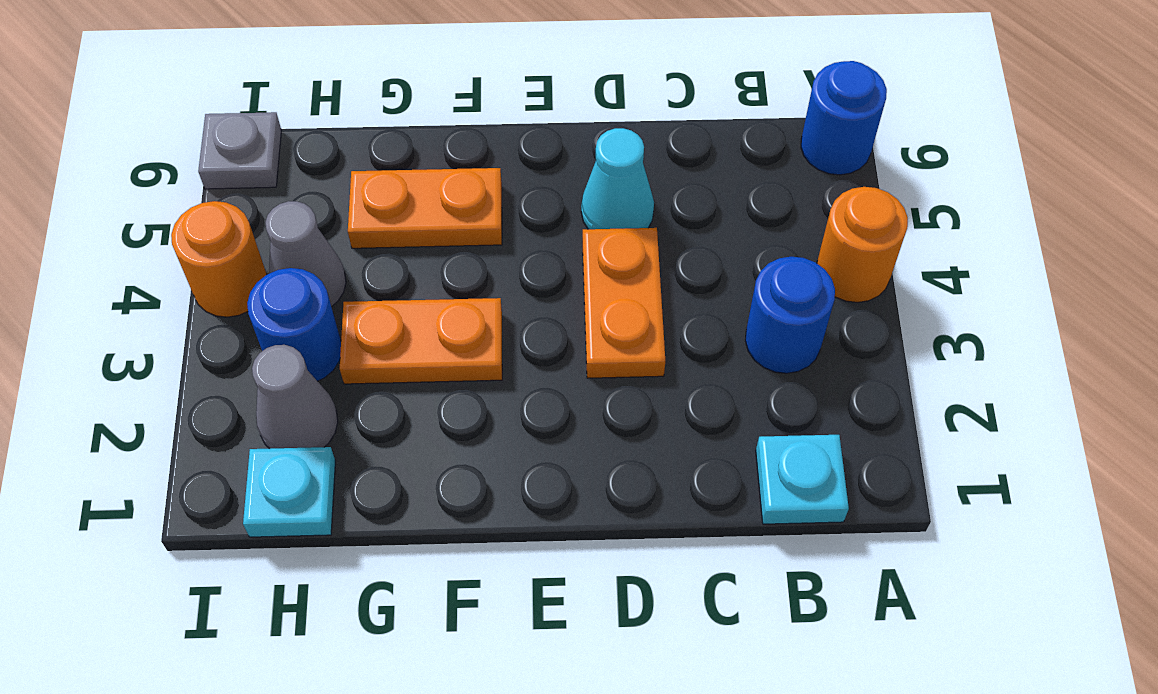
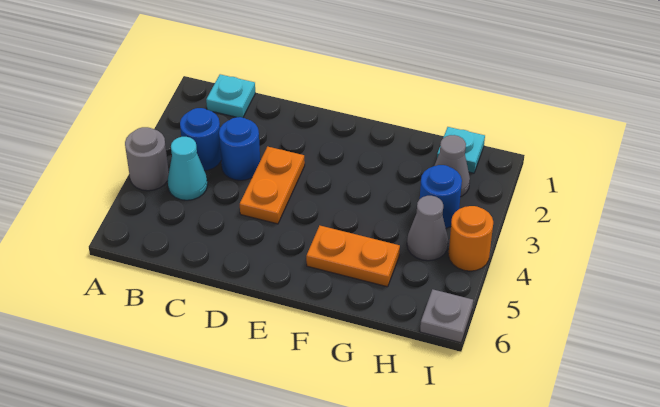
orange round brick A4 level 1 -> grey round brick A4 level 1
blue round brick A6 level 1 -> blue round brick C3 level 1
cyan cone D5 level 1 -> cyan cone B4 level 1
orange plate F3:G3 level 1 -> none

